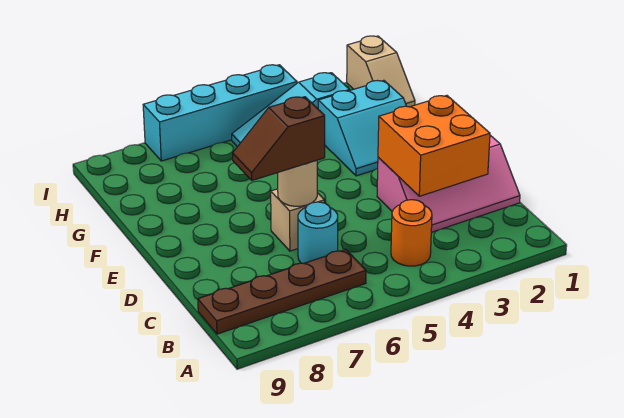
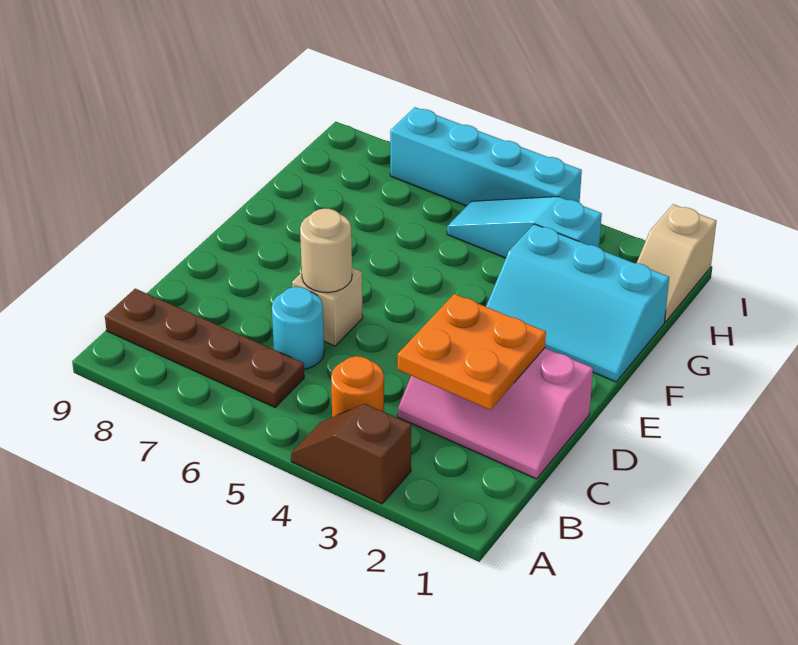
orange brick C2:D3 level 2 -> orange plate C2:D3 level 2
brown slope D6:D7 level 3 top 6 -> brown slope A3:A4 level 1 top 3
cyan slope F2:G3 level 1 top G -> cyan slope F1:G3 level 1 top G

